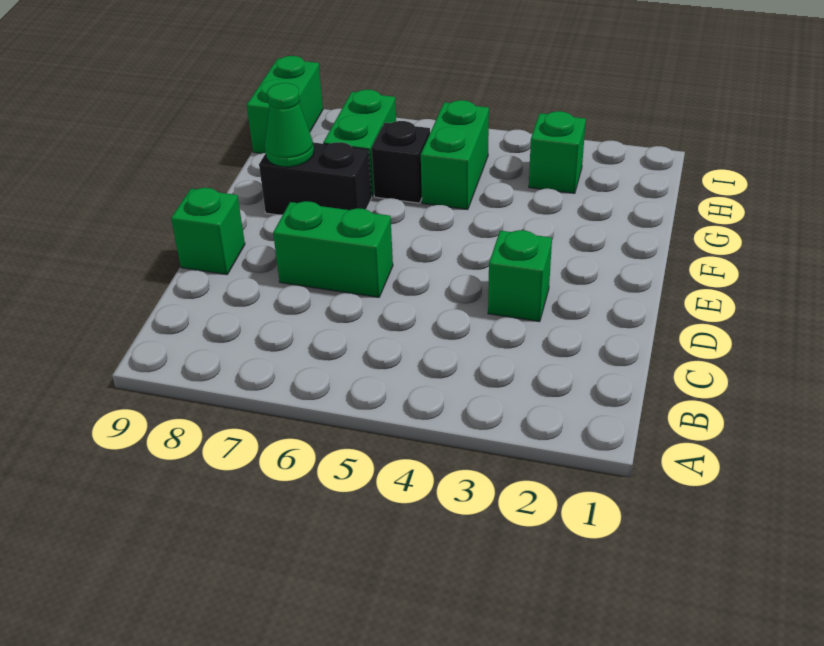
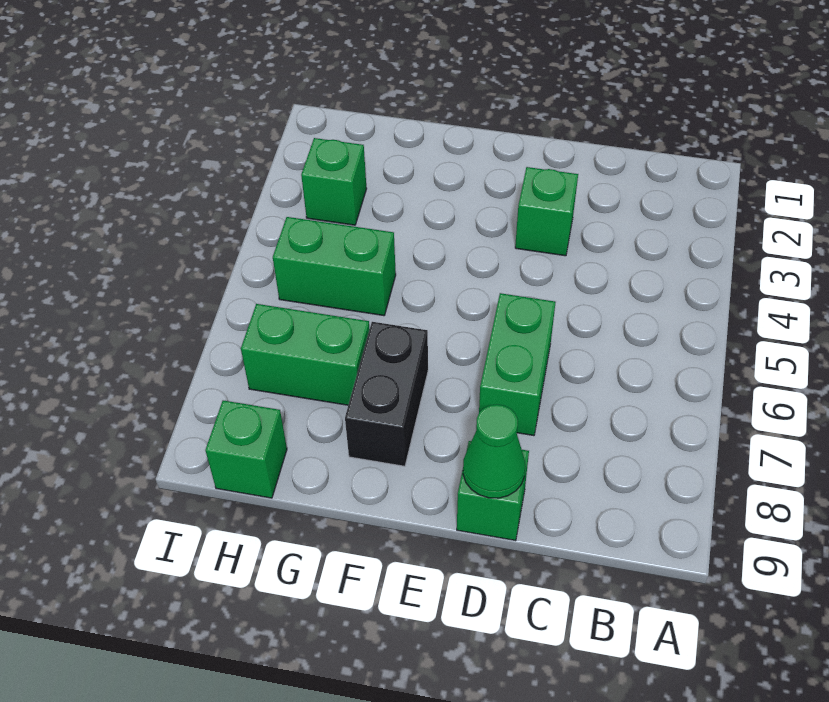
green cone F8 level 2 -> green cone D9 level 2
black brick G6 level 1 -> none
green brick H9:I9 level 1 -> green brick H9 level 1

